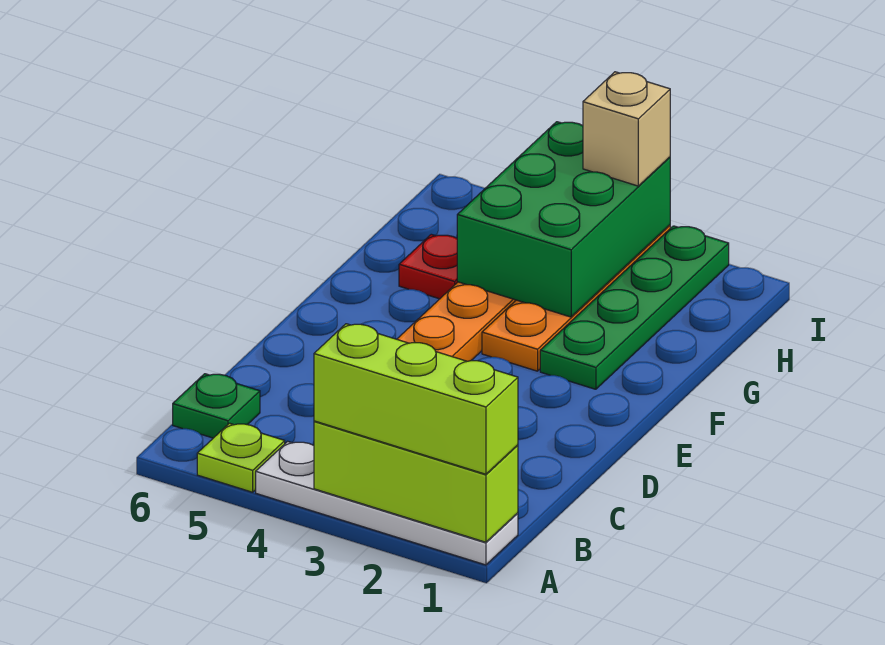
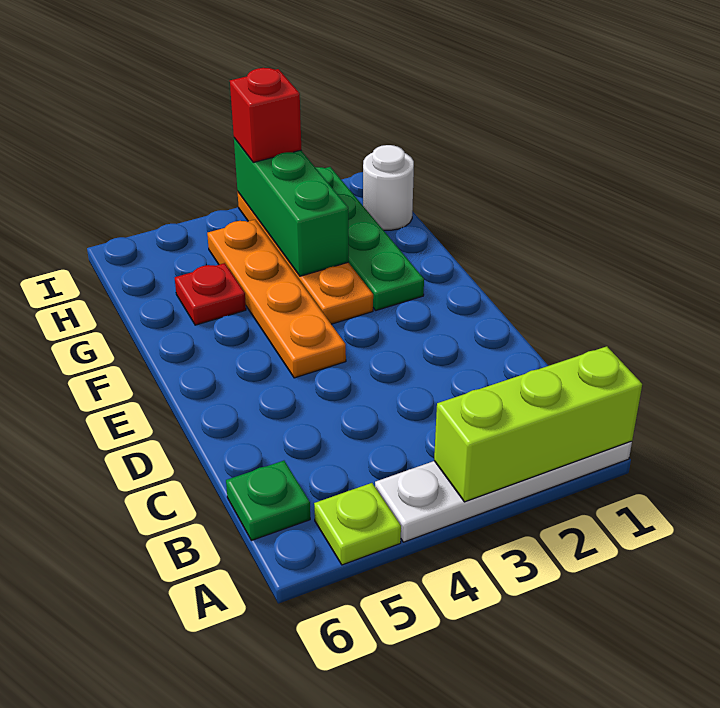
lime brick A1:A3 level 3 -> none
green brick G3:I4 level 2 -> green brick G3:I3 level 2
none -> white round brick H1 level 1
tan brick I3 level 3 -> red brick I3 level 3

